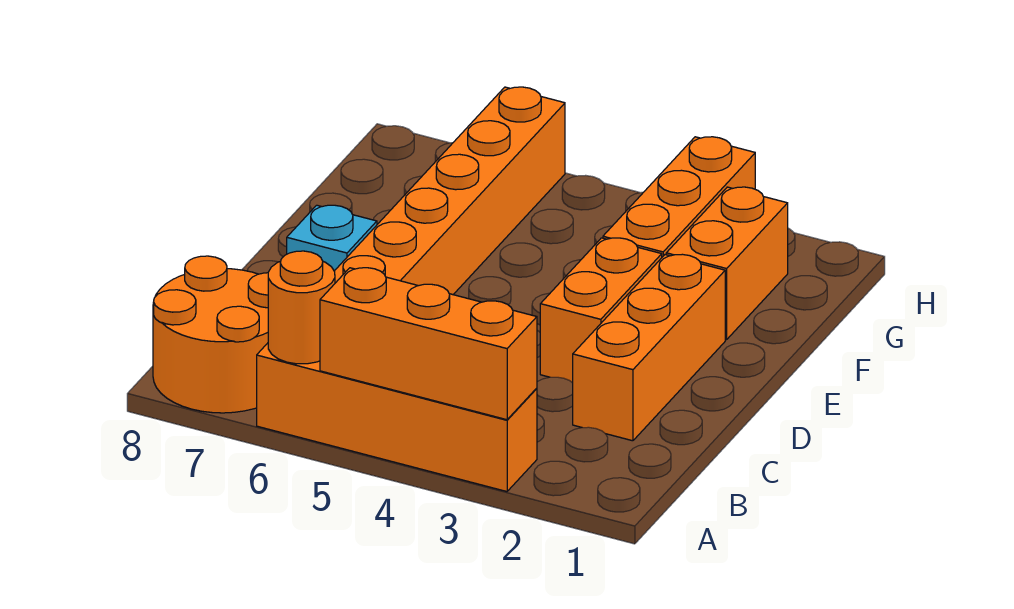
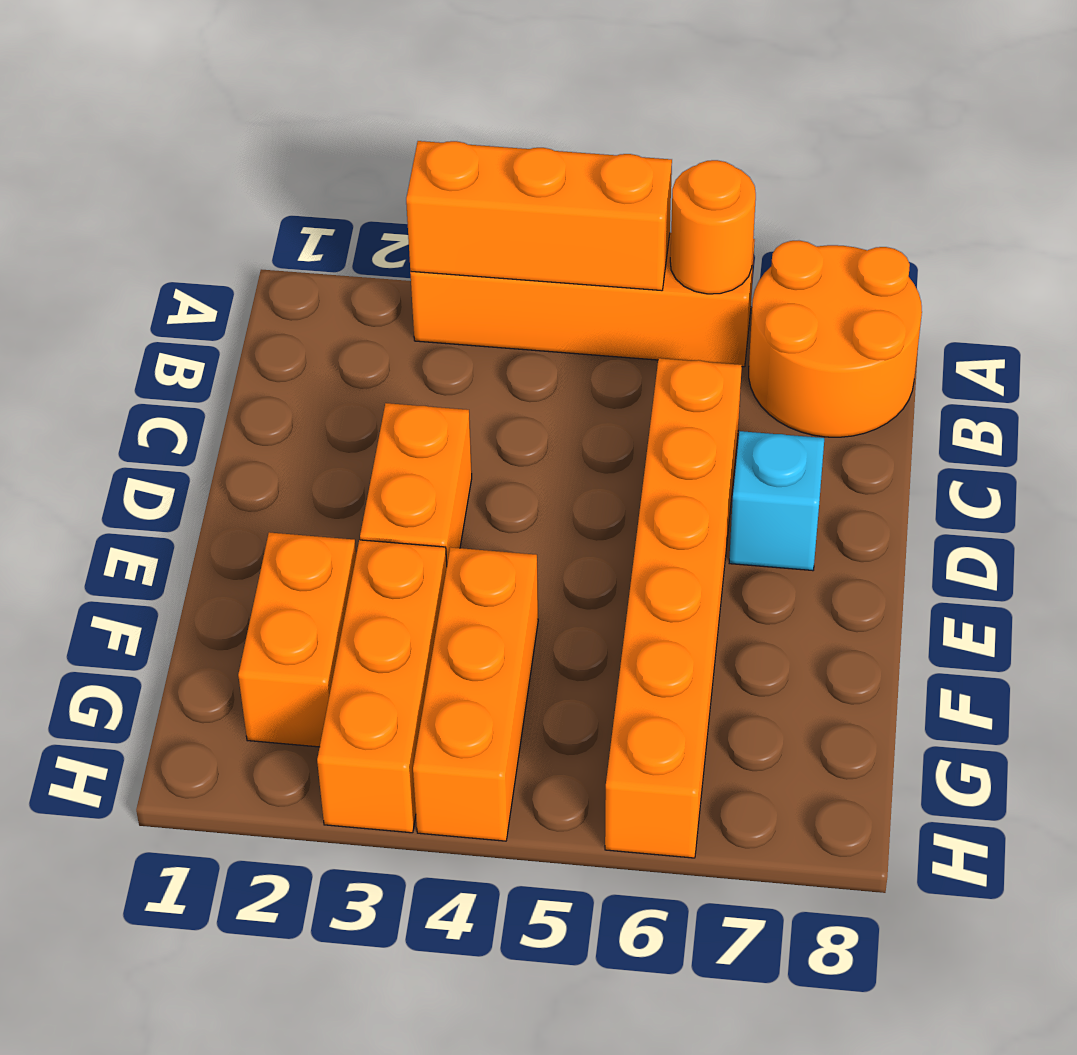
orange brick C2:E2 level 1 -> orange brick F4:H4 level 1

